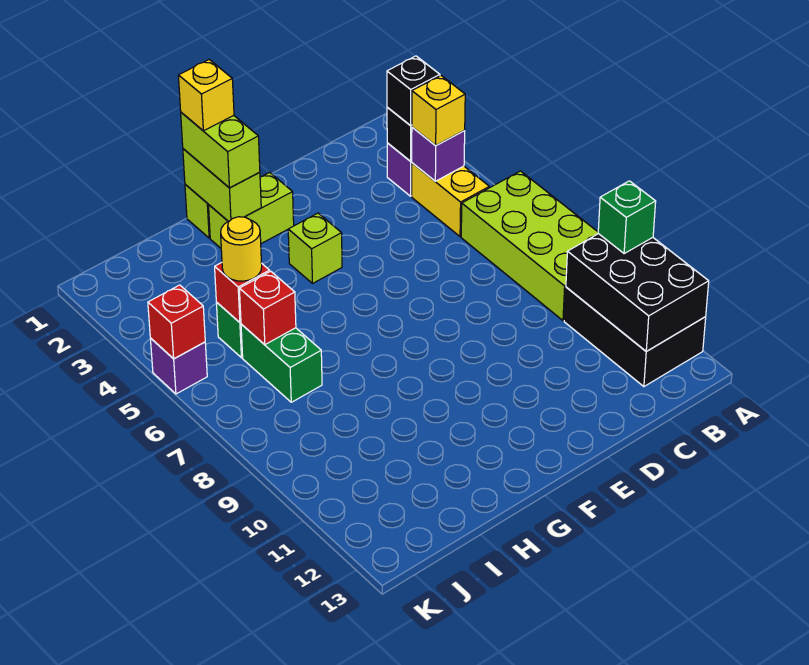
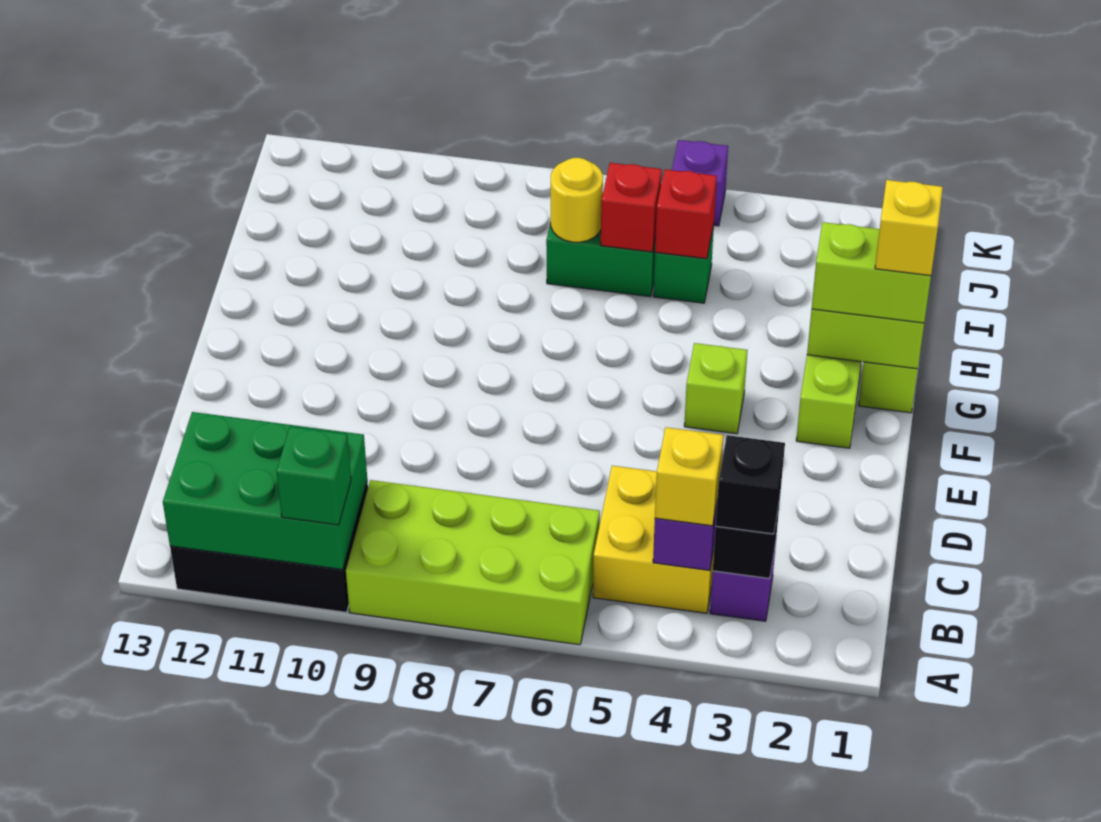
black brick A10:B12 level 2 -> green brick A10:B12 level 2
yellow brick B4:B5 level 1 -> yellow brick B4:C5 level 1
yellow round brick I5 level 3 -> yellow round brick I7 level 2
red brick K5 level 2 -> none

